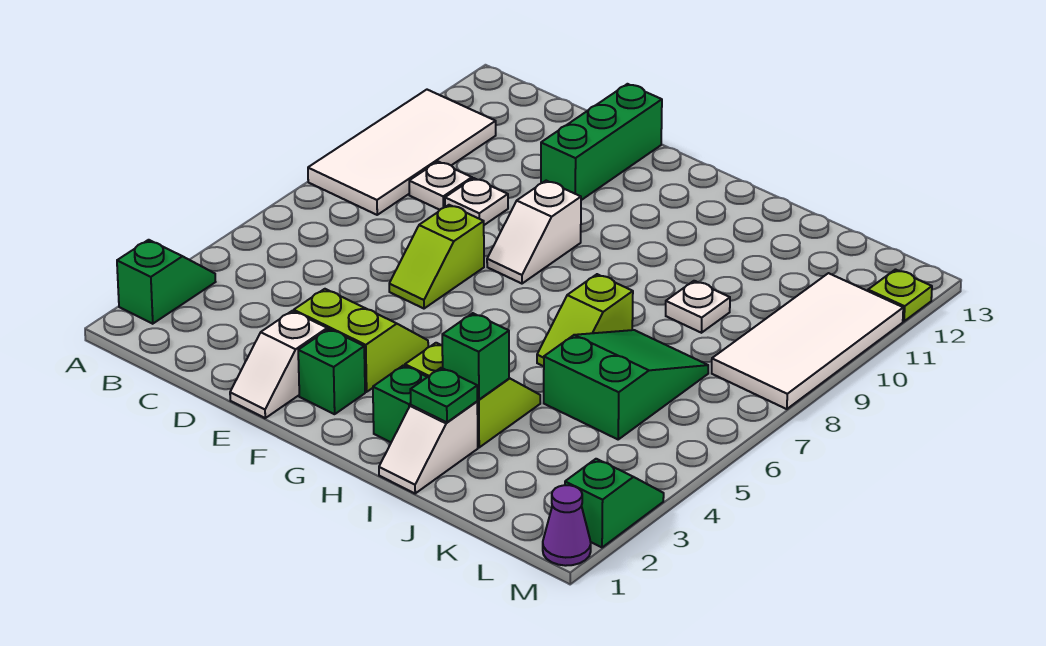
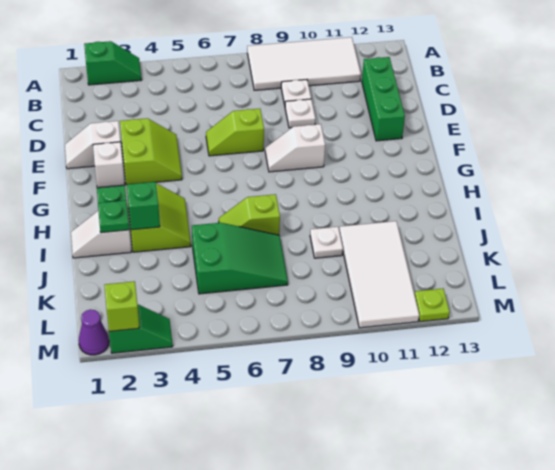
green brick E11:E13 level 1 -> green brick C12:E12 level 1
green brick F2 level 1 -> white brick F2 level 1
white tile L8:M11 level 1 -> white tile J10:M11 level 1
none -> lime brick M2 level 2

